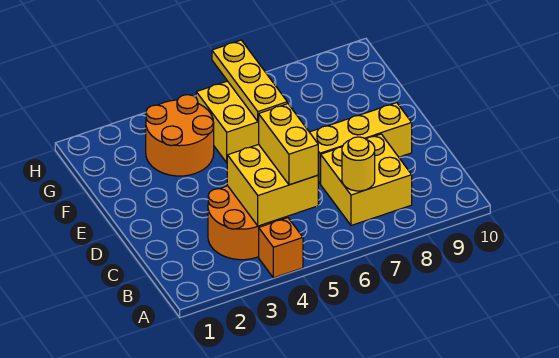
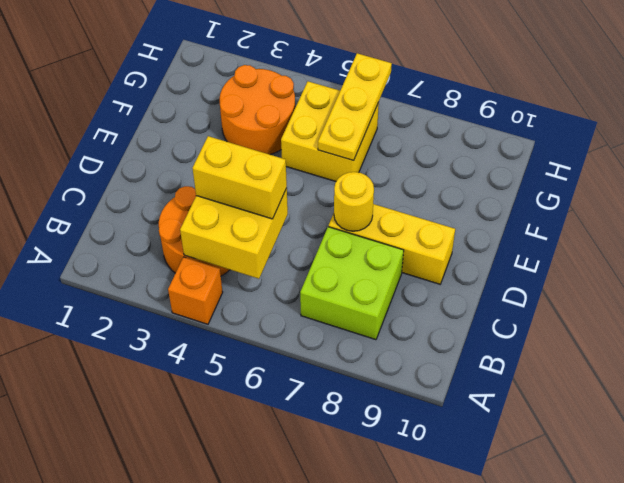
yellow brick B5:C5 level 3 -> yellow brick C4:C5 level 3
yellow brick B7:C8 level 1 -> lime brick B7:C8 level 1
yellow round brick B7 level 2 -> yellow round brick D7 level 2

